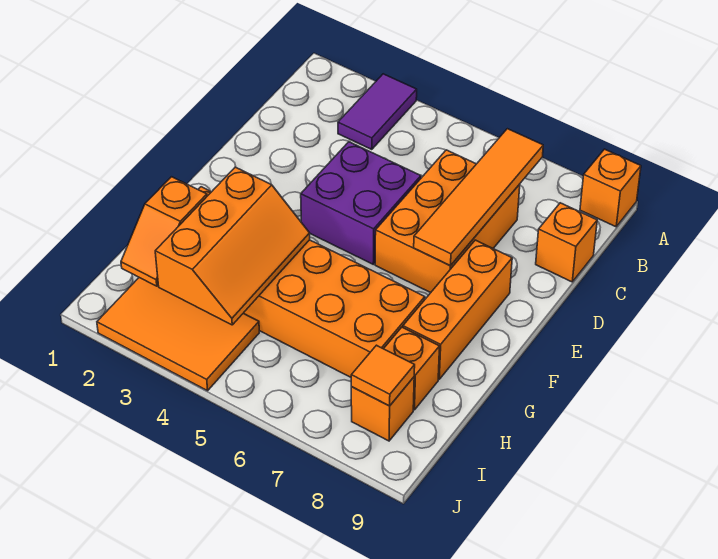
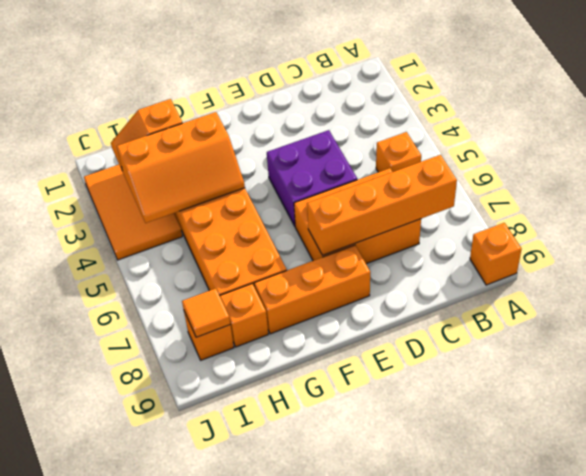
purple tile A3:B3 level 1 -> none
orange tile B7:E7 level 2 -> orange brick B7:E7 level 2
orange brick C9 level 1 -> orange brick B5 level 1

